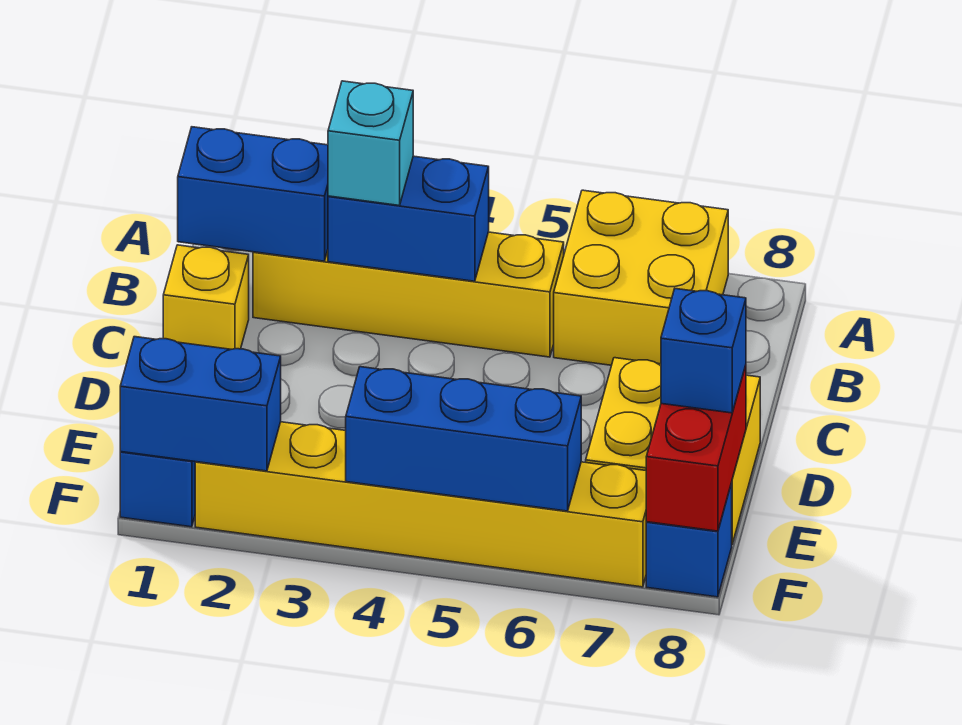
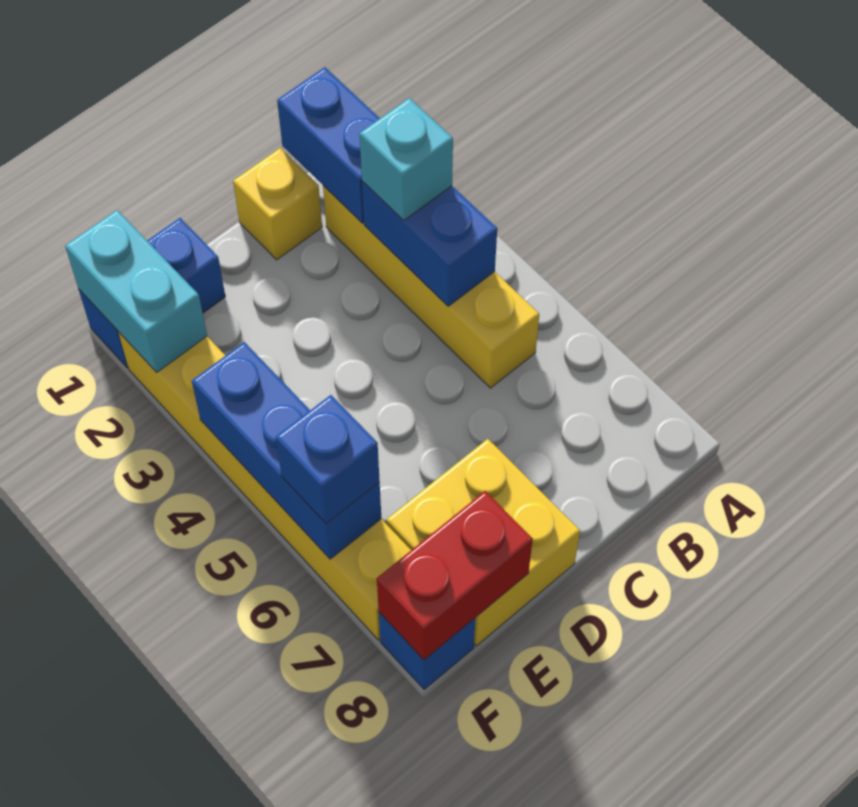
yellow brick A6:B7 level 1 -> none
blue brick E8 level 3 -> blue brick F6 level 3
blue brick F1:F2 level 2 -> cyan brick F1:F2 level 2

